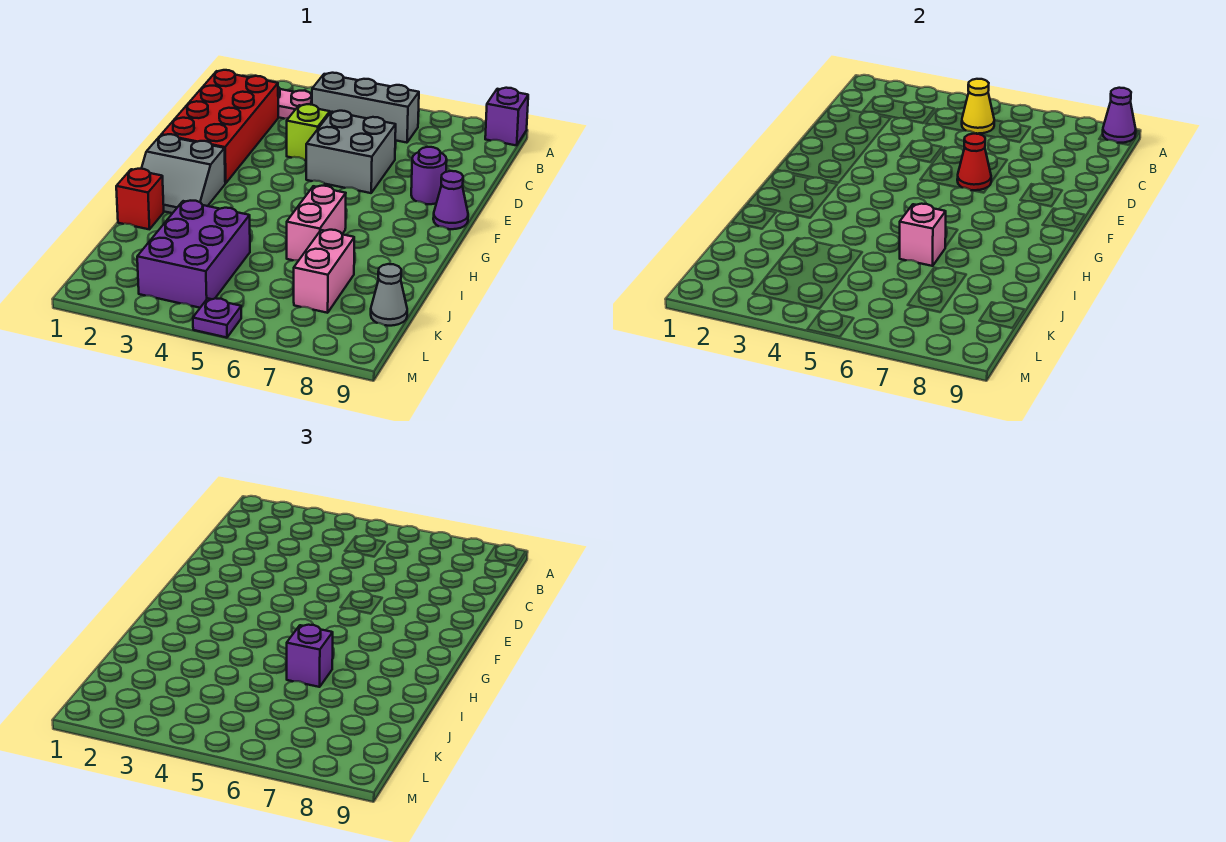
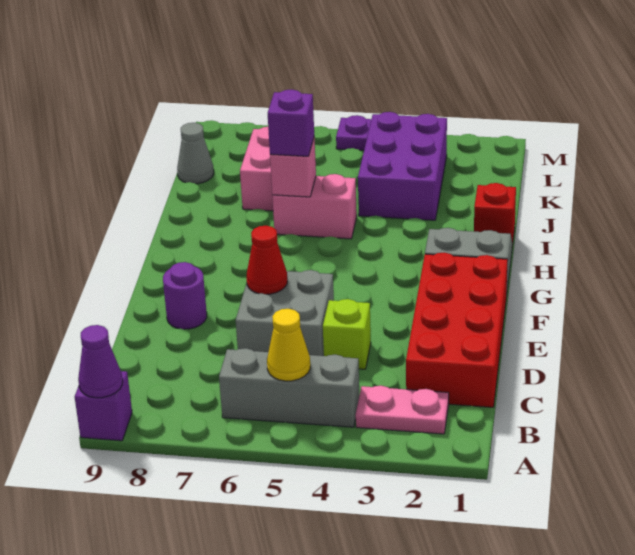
purple cone F9 level 1 -> none
pink brick H6:I6 level 1 -> pink brick I5:I6 level 1

